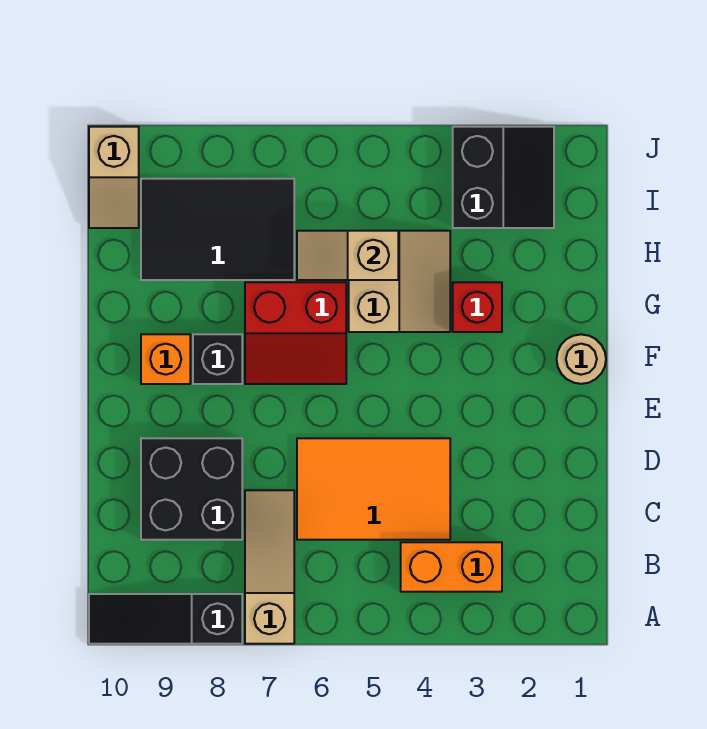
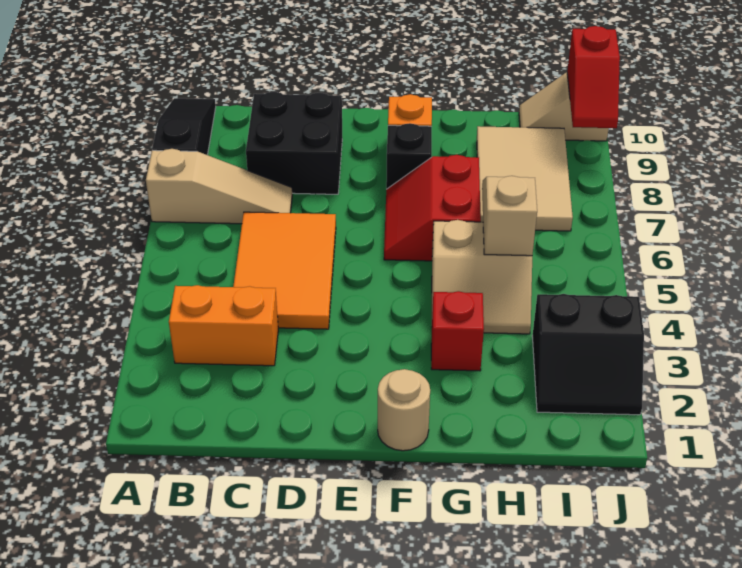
orange brick B3:B4 level 1 -> orange brick B3:C3 level 1
black tile H7:I9 level 1 -> tan tile H7:I9 level 1
none -> red slope J9:J10 level 2 top 10

